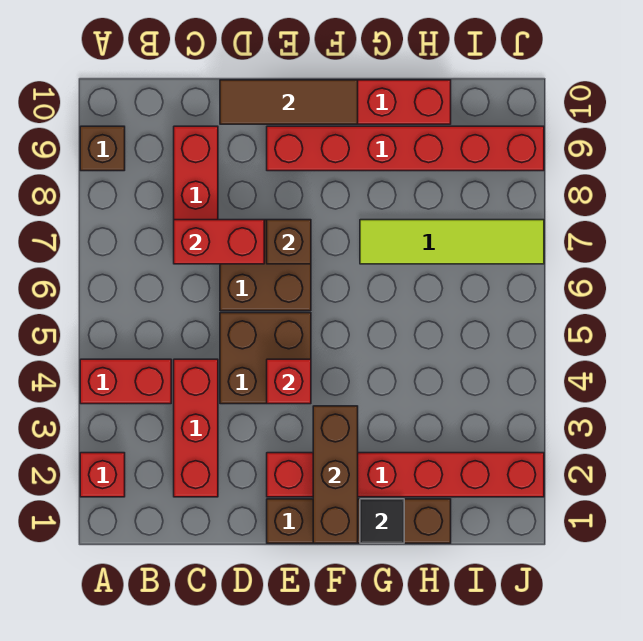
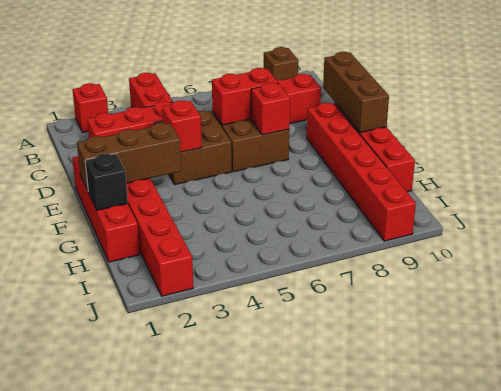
red brick C7:D7 level 2 -> red brick D6:D7 level 2
brown tile D10:F10 level 2 -> brown brick D10:F10 level 2
brown brick E1:H1 level 1 -> red brick E1:H1 level 1
brown brick E7 level 2 -> red brick E7 level 2
black tile G1 level 2 -> black brick G1 level 2
lime tile G7:J7 level 1 -> none

